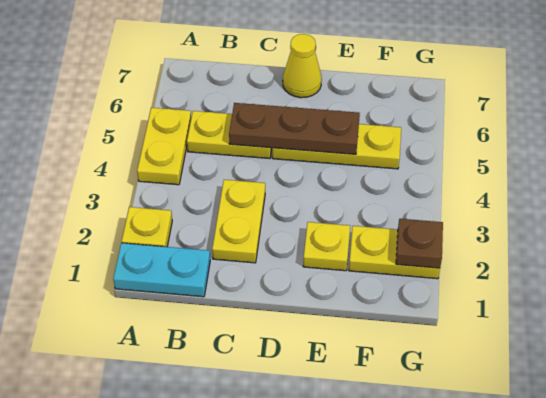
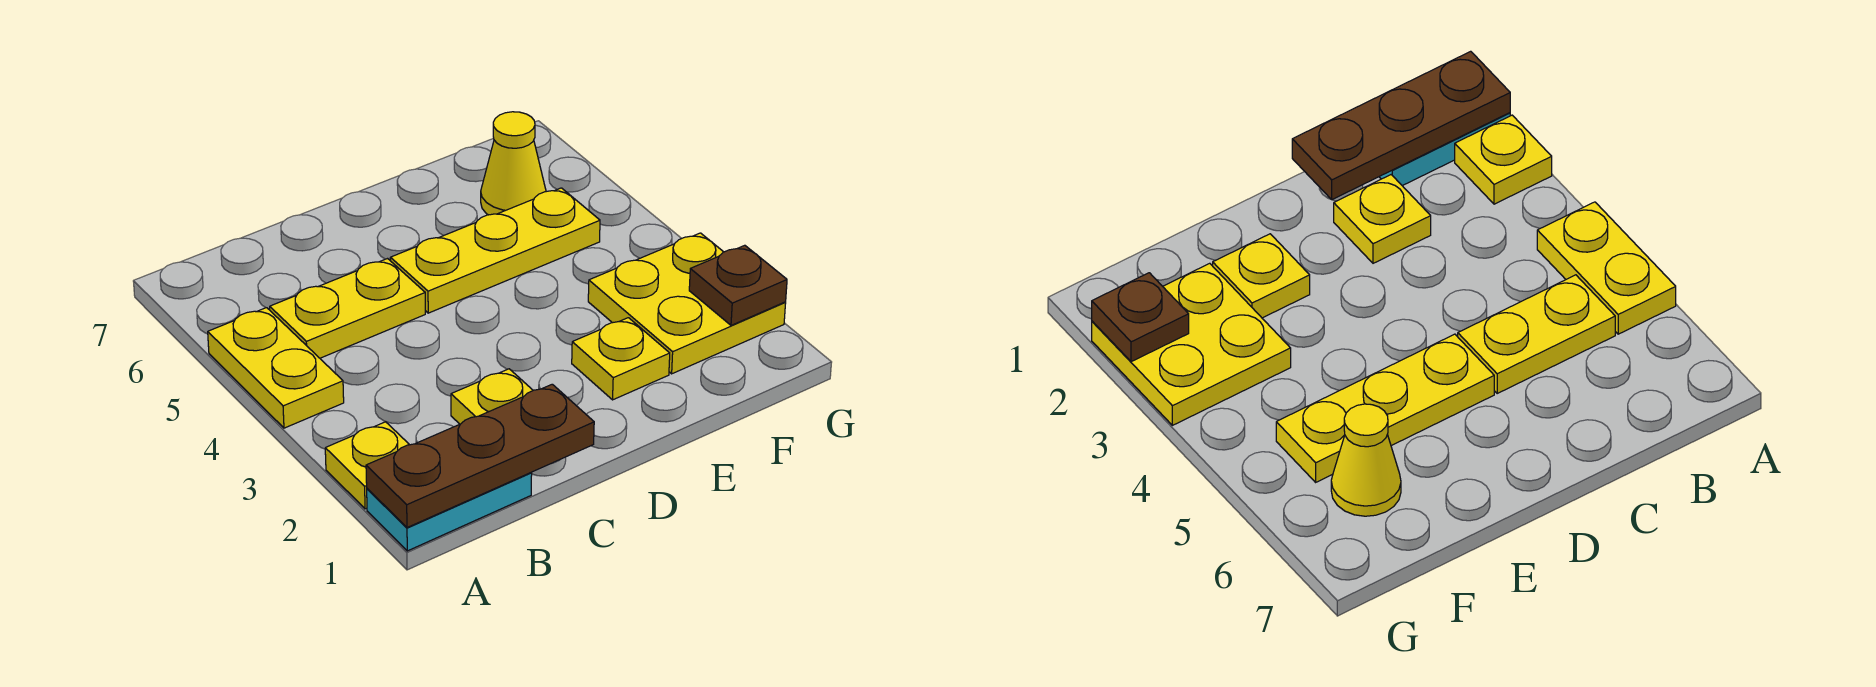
yellow plate C2:C3 level 1 -> yellow plate C2 level 1
brown plate C5:E5 level 2 -> brown plate A1:C1 level 2
yellow cone D7 level 1 -> yellow cone F6 level 1
yellow plate F2:G2 level 1 -> yellow plate F2:G3 level 1

